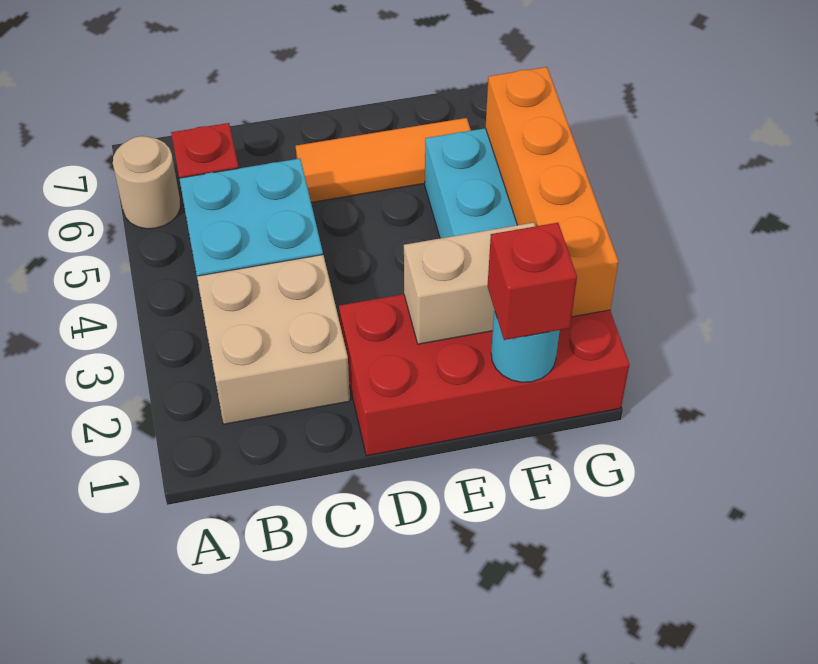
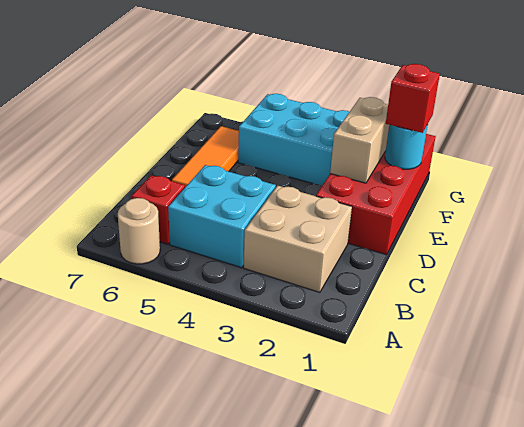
orange brick G2:G5 level 2 -> none

